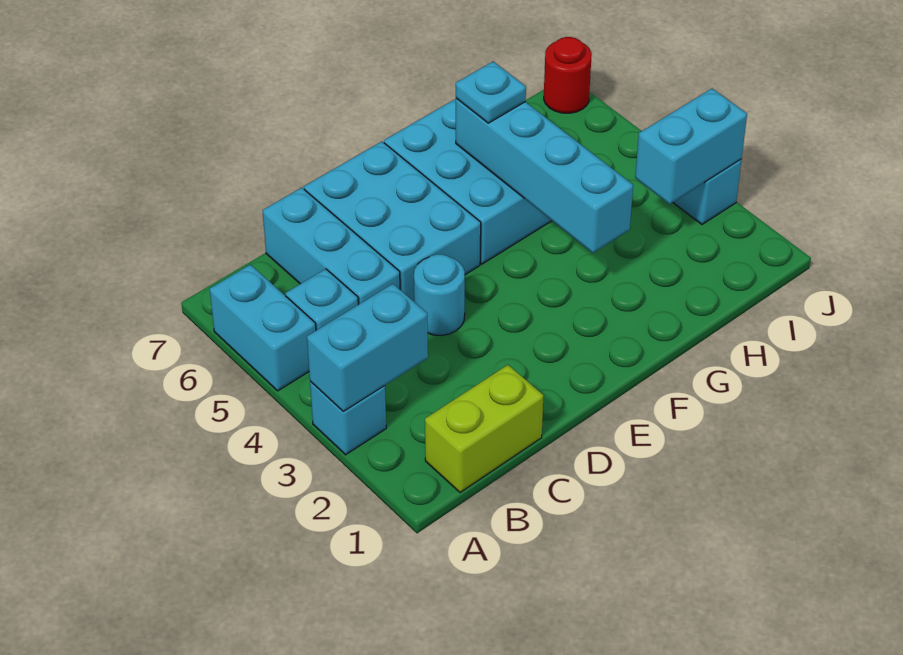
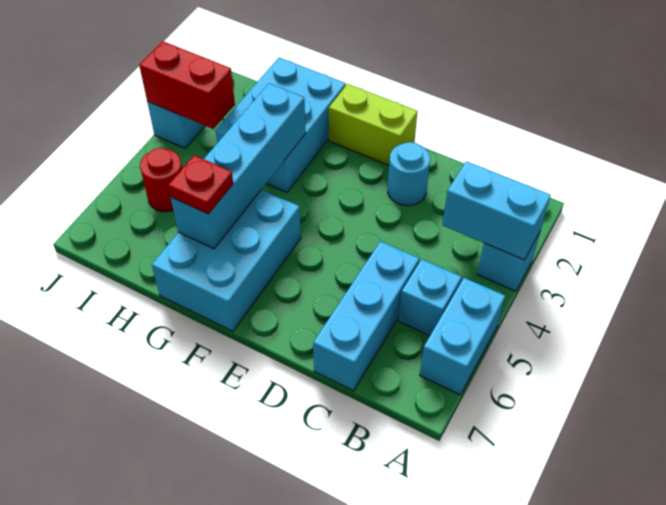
lime brick B1:C1 level 1 -> lime brick E1:F1 level 1
cyan round brick D4 level 1 -> cyan round brick D2 level 1
cyan brick D5:E7 level 1 -> cyan brick G1:H3 level 1
cyan plate G6 level 3 -> red plate G6 level 3
cyan brick I3:J3 level 2 -> red brick I3:J3 level 2
red round brick J7 level 1 -> red round brick I5 level 1

